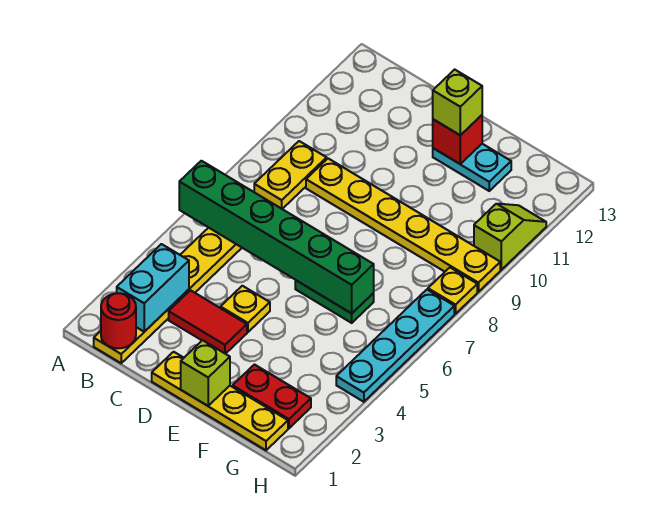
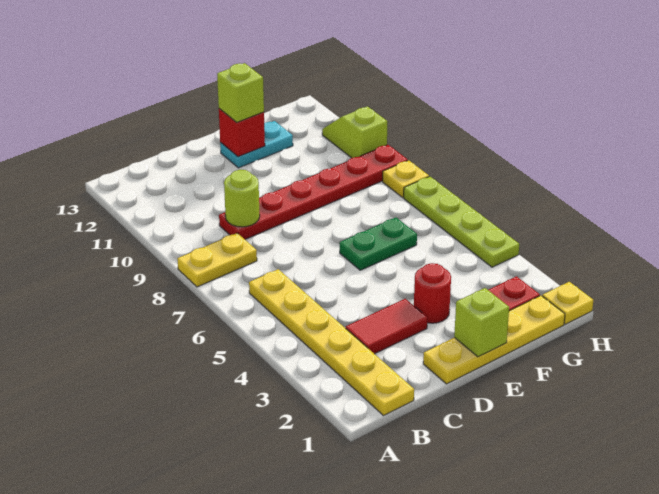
green brick A6:F6 level 2 -> none
red round brick B1 level 2 -> red round brick E3 level 1
cyan brick B2:B3 level 2 -> none
yellow plate B8:B9 level 1 -> yellow plate A8:B8 level 1
yellow plate C9:H9 level 1 -> red plate C9:H9 level 1
none -> lime round brick C9 level 2
yellow plate D4 level 1 -> yellow plate H1 level 1
cyan plate H4:H7 level 1 -> lime plate H4:H7 level 1

